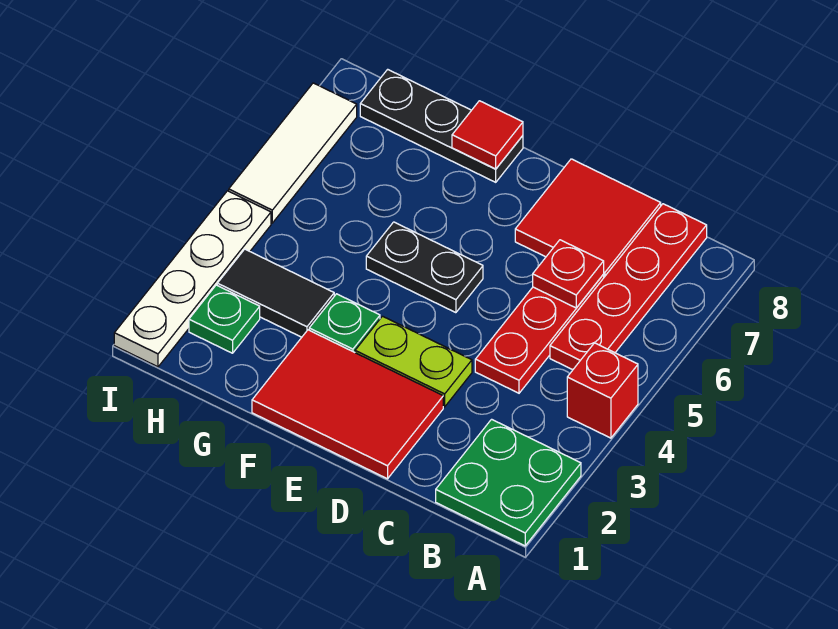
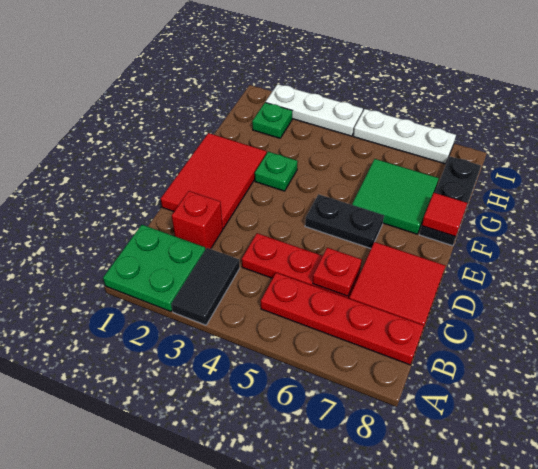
red brick A4 level 1 -> red brick C2 level 1
lime plate D3:E3 level 1 -> none
black plate E5:F5 level 1 -> black plate E5:E6 level 1
none -> green tile F6:G7 level 1
black tile G3:H3 level 1 -> black tile A3:B3 level 1
white plate I1:I4 level 1 -> white plate I2:I4 level 1
white tile I5:I7 level 1 -> white plate I5:I7 level 1

